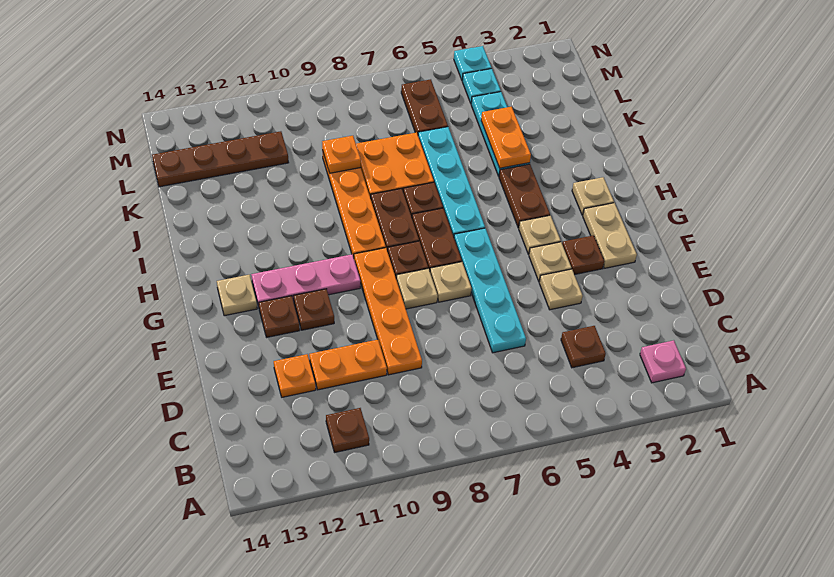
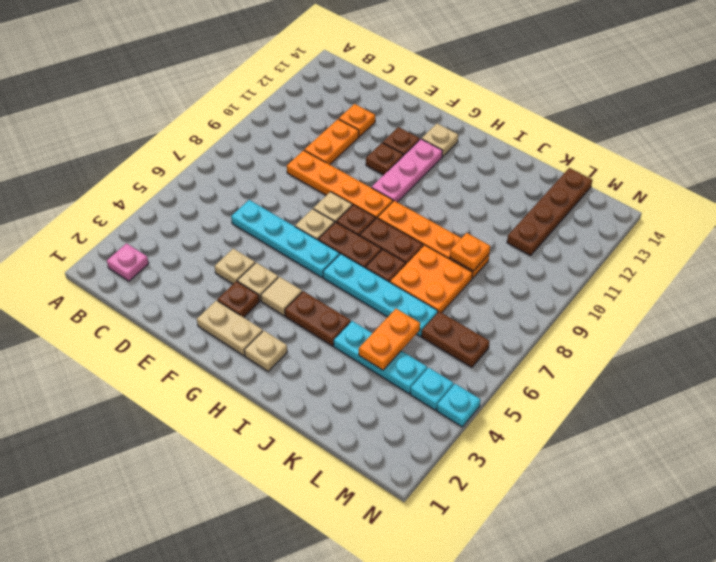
brown plate B11 level 1 -> none
brown plate C4 level 1 -> none
tan plate G4 level 1 -> tan tile G4 level 1
orange plate J4:K4 level 2 -> orange plate K4:K5 level 2

